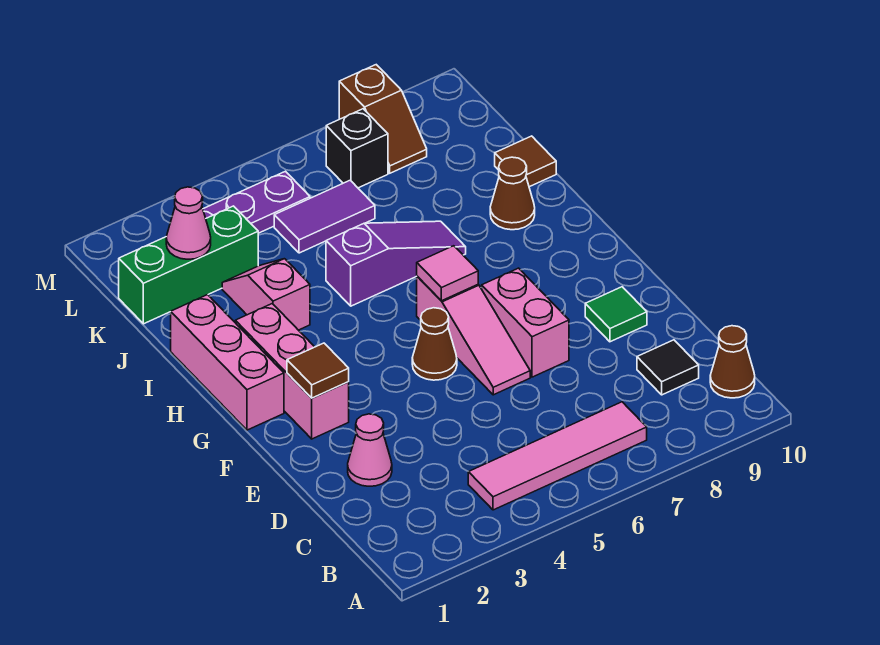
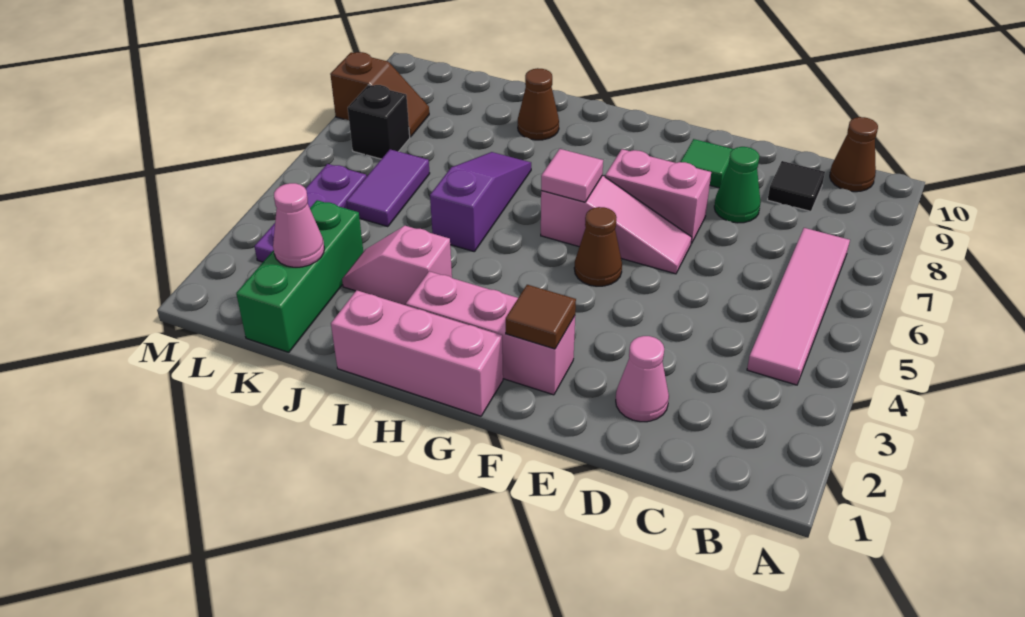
none -> green cone D8 level 1
brown tile J10 level 1 -> none

